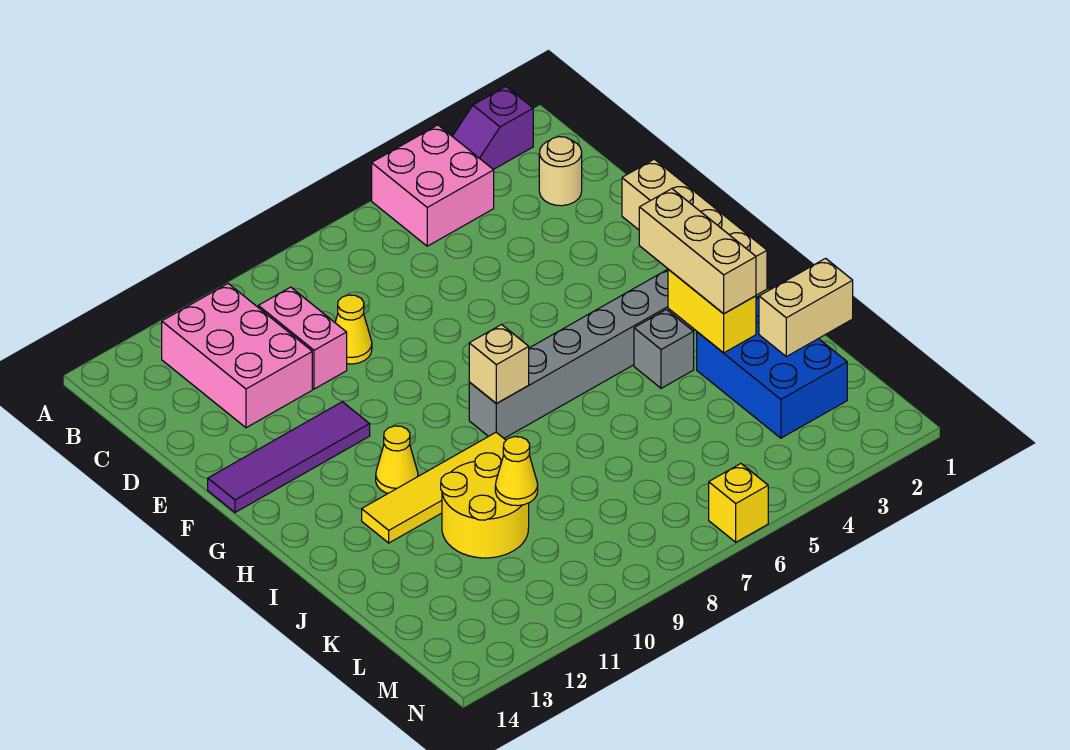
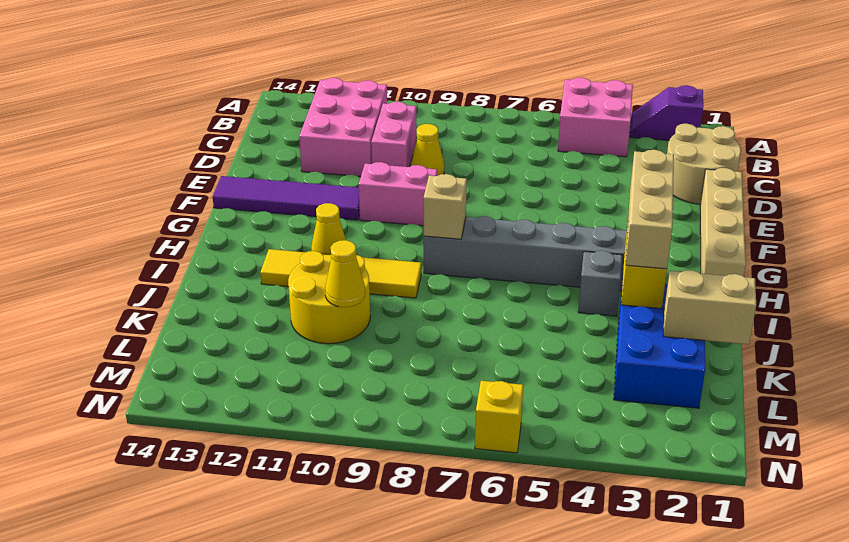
tan round brick C2 level 1 -> tan round brick C1:D2 level 1
none -> pink brick F9:F10 level 1

